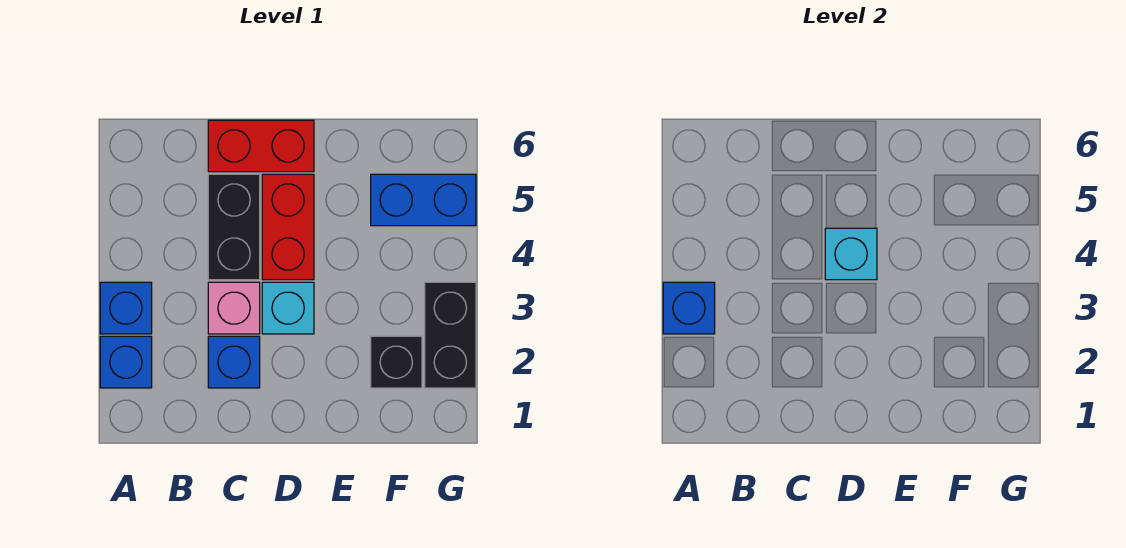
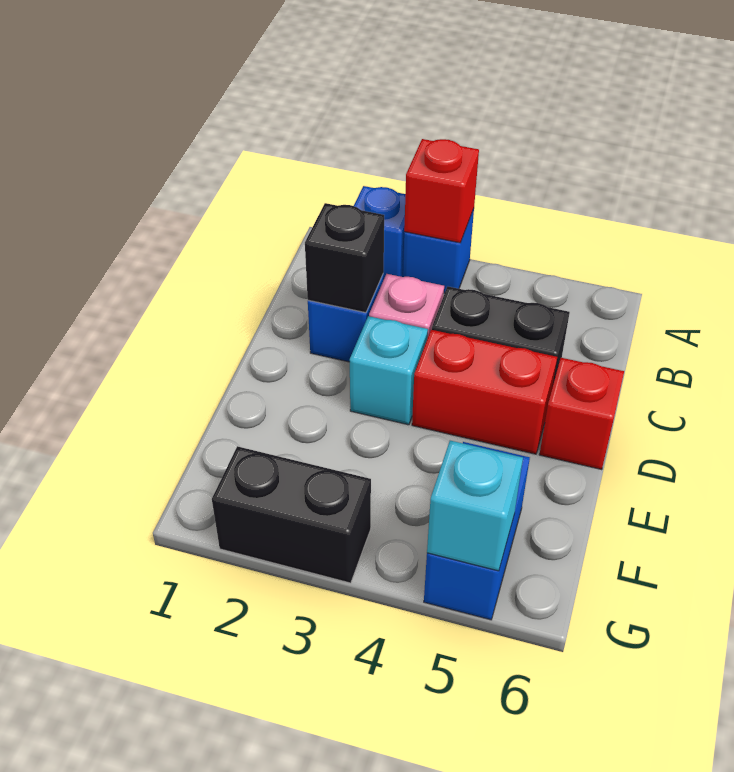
blue brick A3 level 2 -> red brick A3 level 2
red brick C6:D6 level 1 -> red brick D6 level 1
cyan brick D4 level 2 -> cyan brick G5 level 2
black brick F2 level 1 -> black brick C2 level 2

